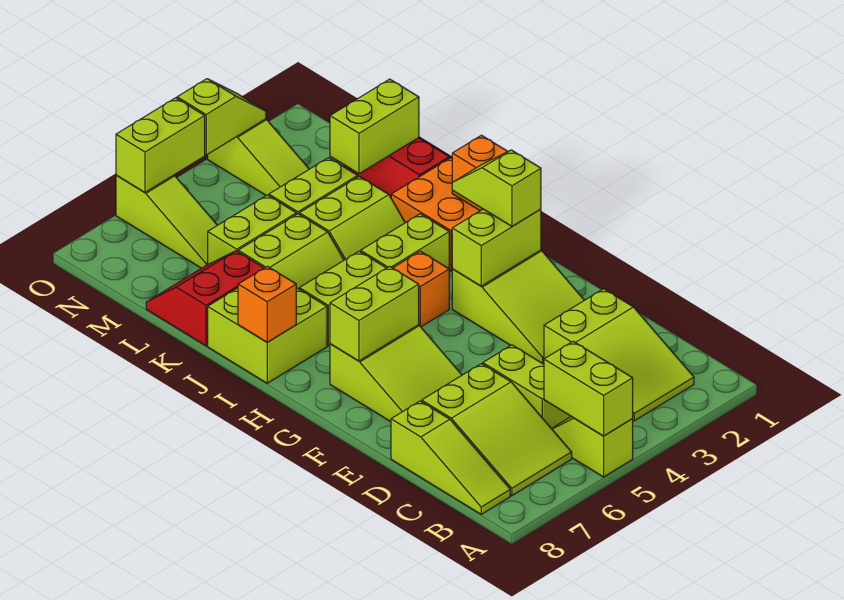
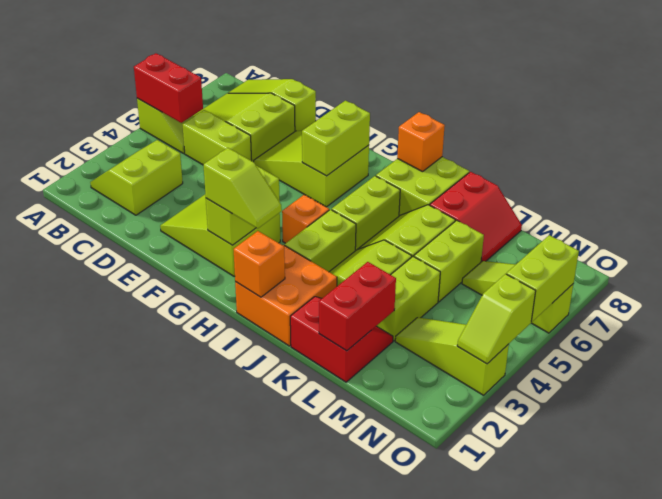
lime brick A5:B5 level 2 -> red brick A5:B5 level 2
lime slope B2:D3 level 1 top D -> lime slope B2:C3 level 1 top C
lime brick L1:L2 level 2 -> red brick L1:L2 level 2

